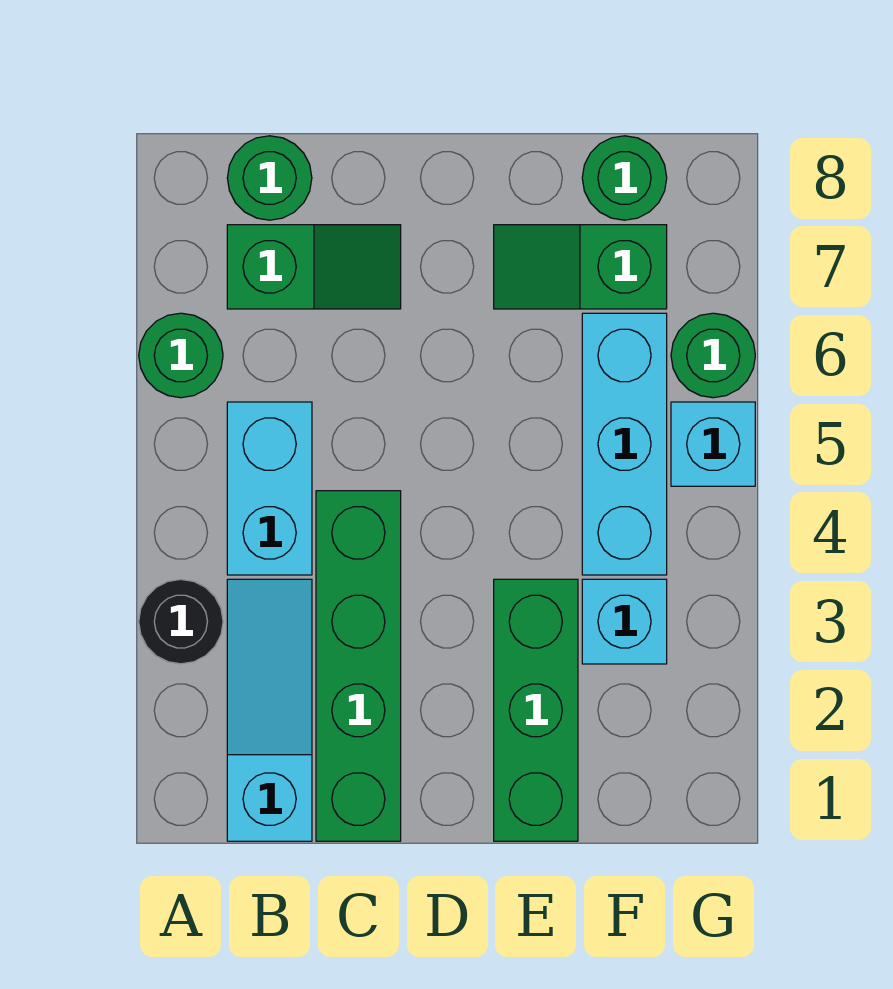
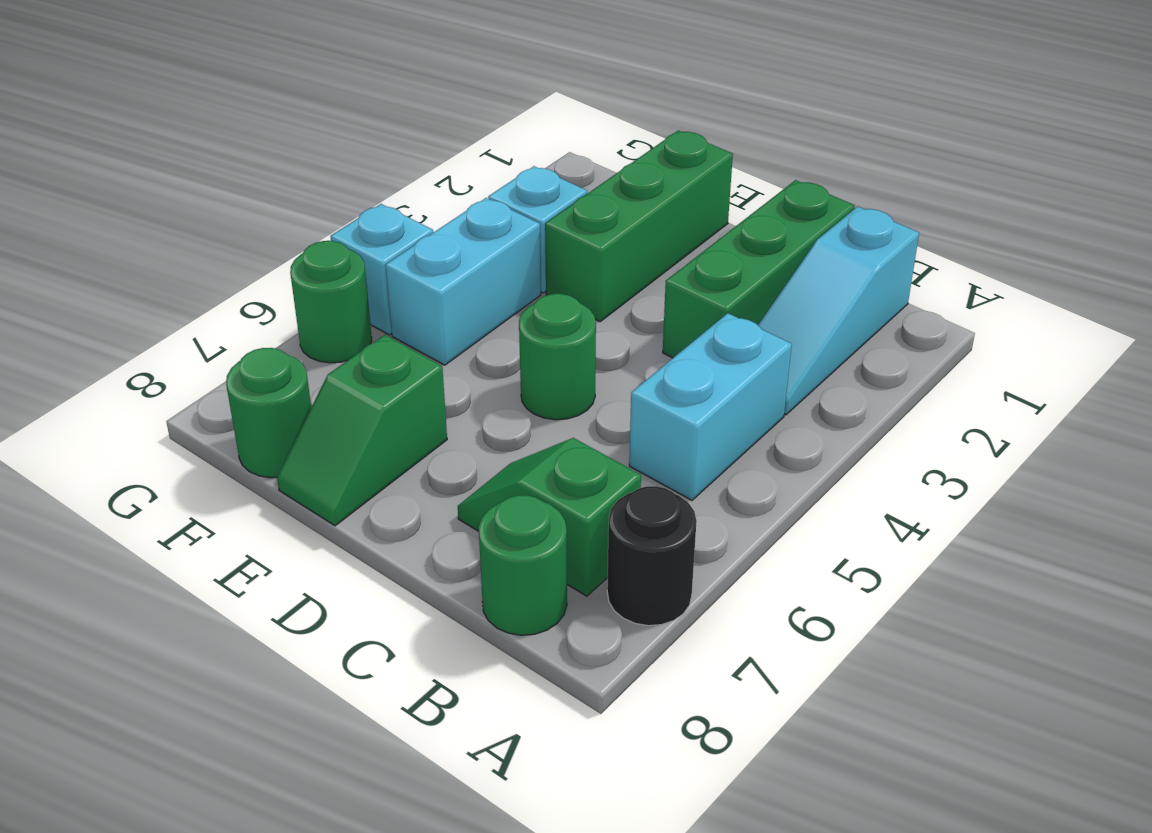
black round brick A3 level 1 -> black round brick A7 level 1
green round brick A6 level 1 -> green round brick D5 level 1
green brick C1:C4 level 1 -> green brick C1:C3 level 1
green slope E7:F7 level 1 top F -> green slope E7:E8 level 1 top 7
cyan brick F4:F6 level 1 -> cyan brick F4:F5 level 1

